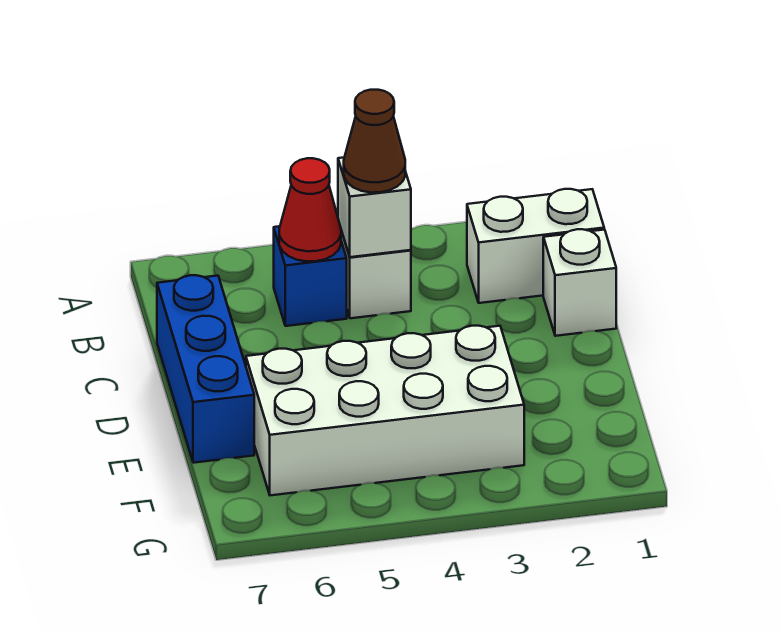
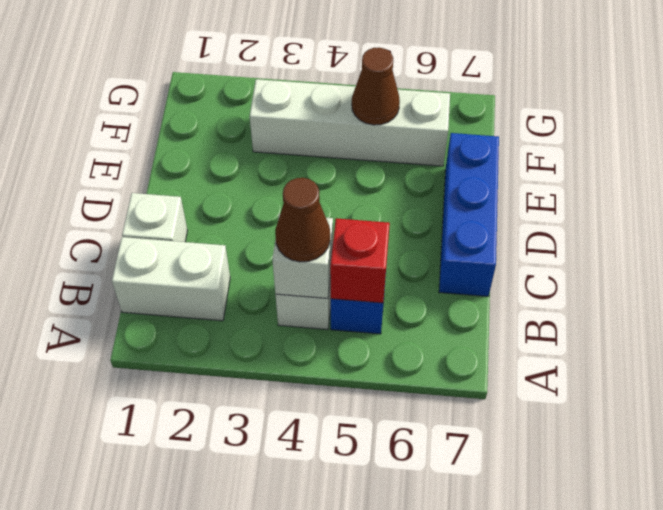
red cone B5 level 2 -> red brick B5 level 2
white brick E3:F6 level 1 -> white brick F3:F6 level 1
none -> brown cone F5 level 2

